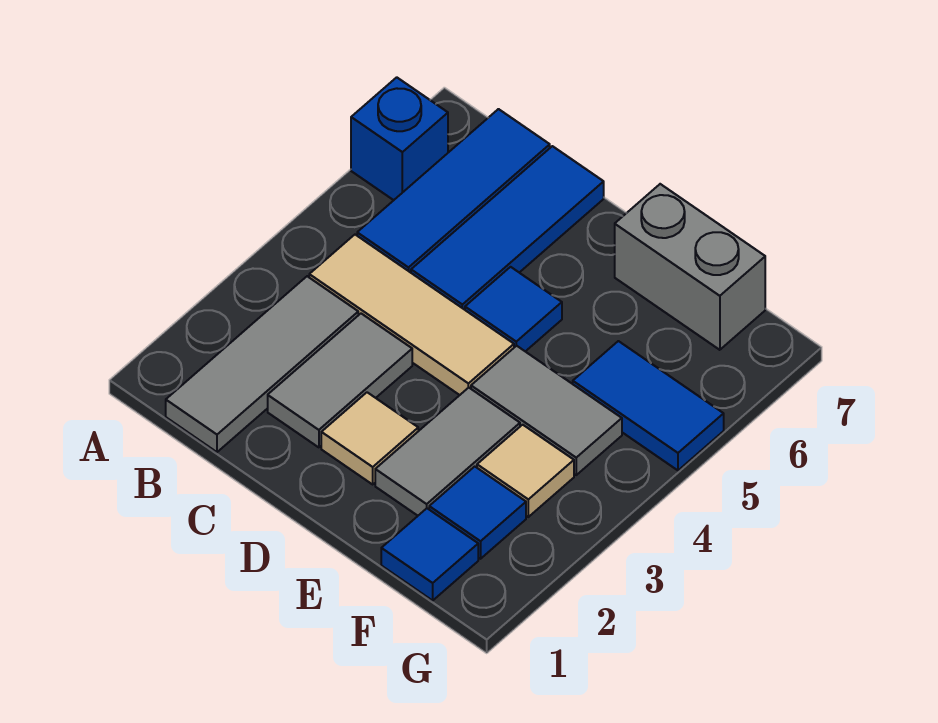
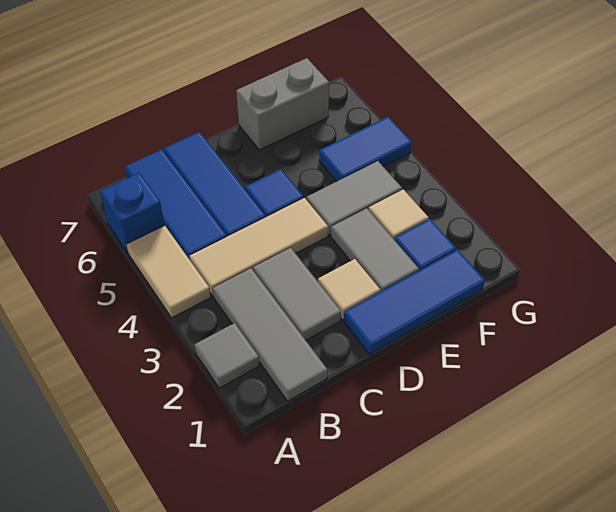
none -> grey tile A2 level 1
none -> tan tile A4:A5 level 1
blue tile F1 level 1 -> blue tile D1:F1 level 1

